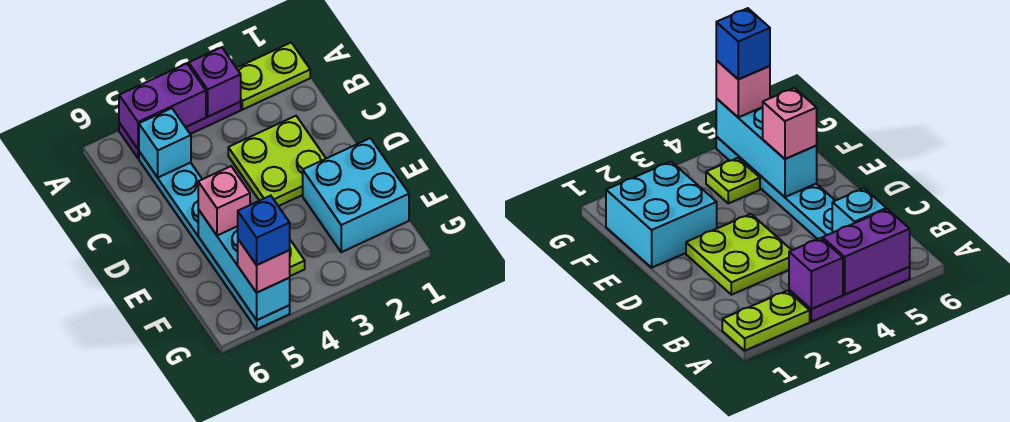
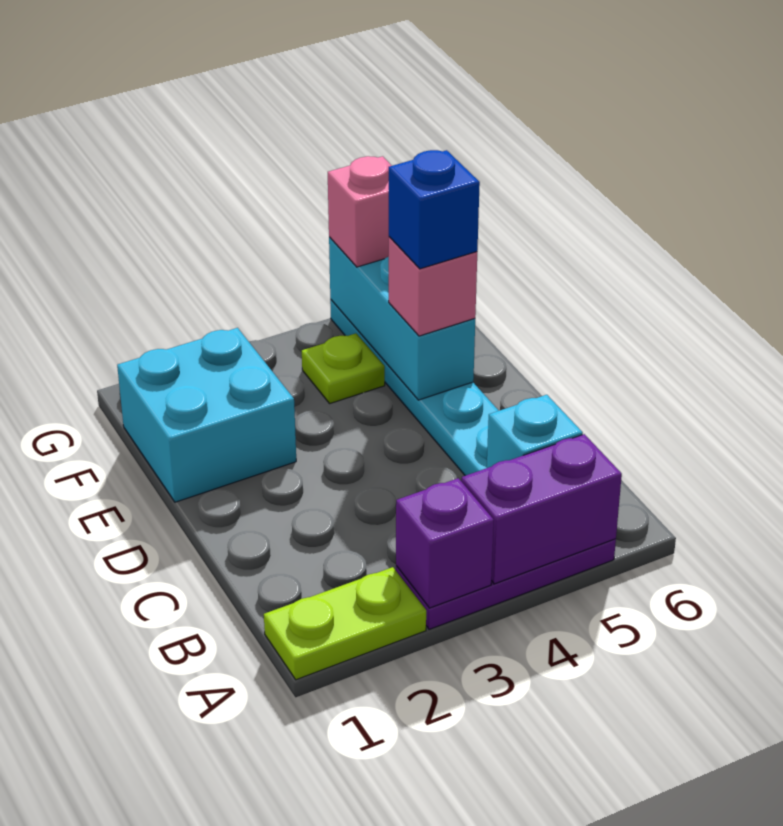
lime plate C2:D3 level 1 -> none
blue brick G5 level 4 -> blue brick E5 level 4

